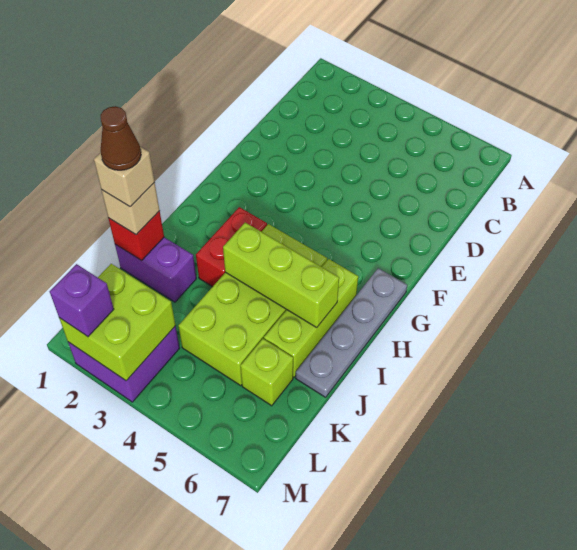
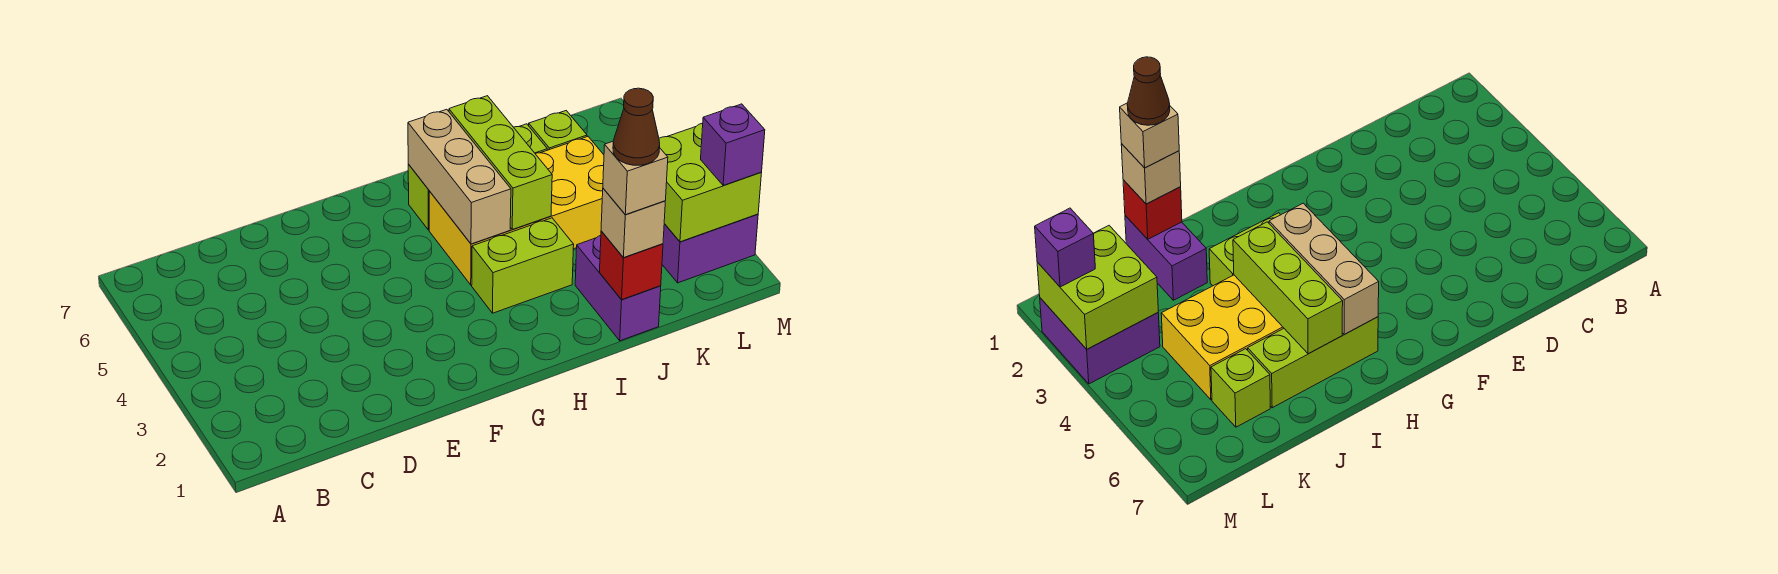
grey plate G7:J7 level 1 -> none
red brick H3:I3 level 1 -> lime brick H3:I3 level 1
lime brick H4:K5 level 1 -> yellow brick H4:K5 level 1
none -> tan brick H4:H6 level 2

